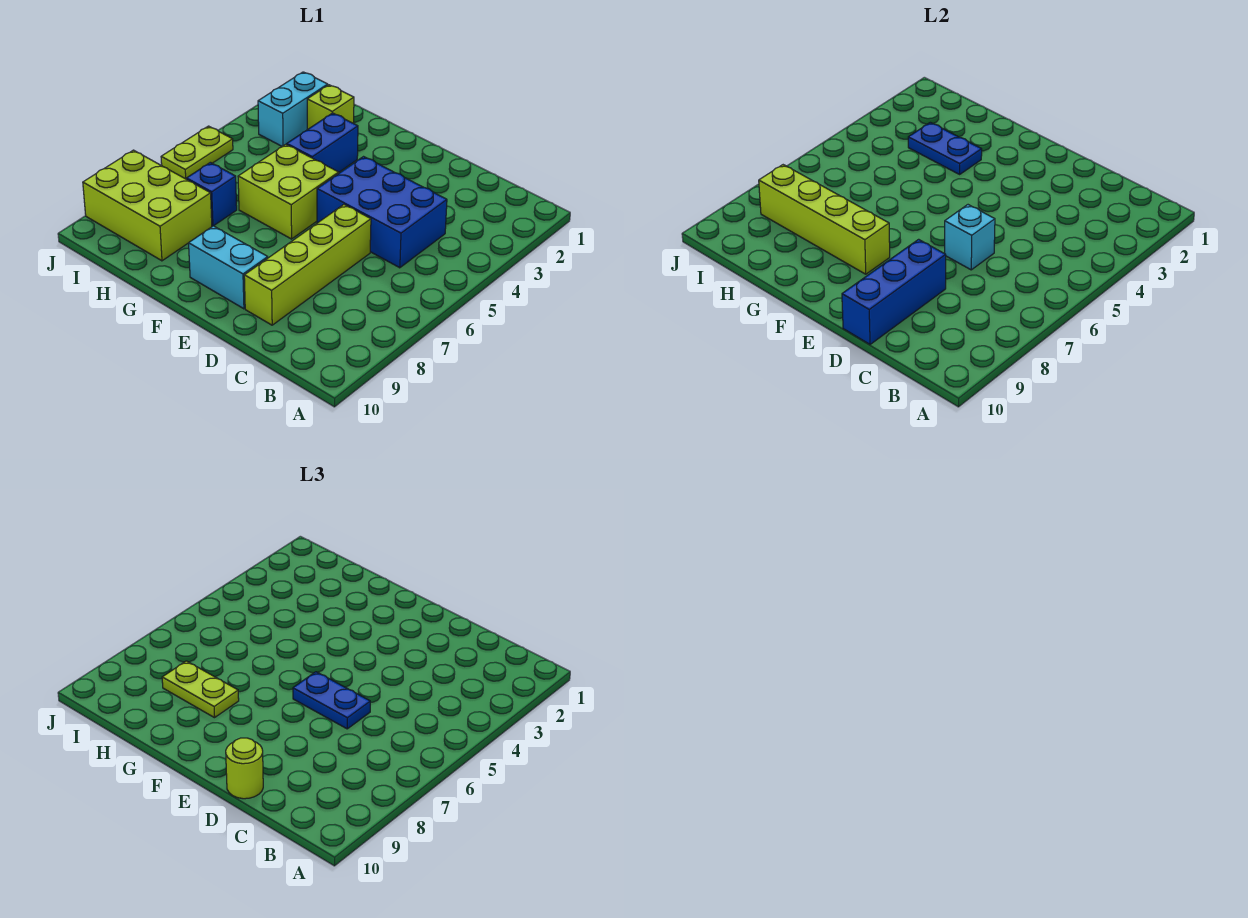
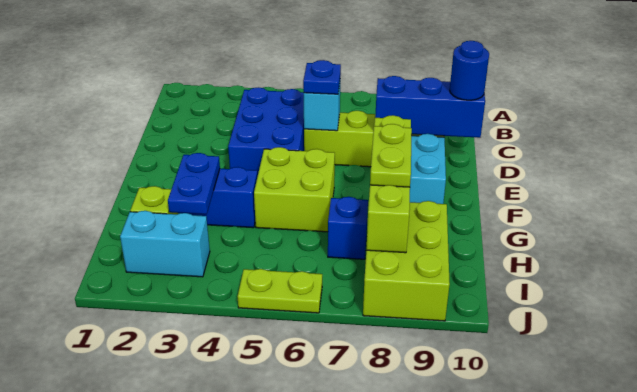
blue plate D6:E6 level 3 -> blue plate D6 level 3
lime round brick D10 level 3 -> blue round brick D10 level 3

